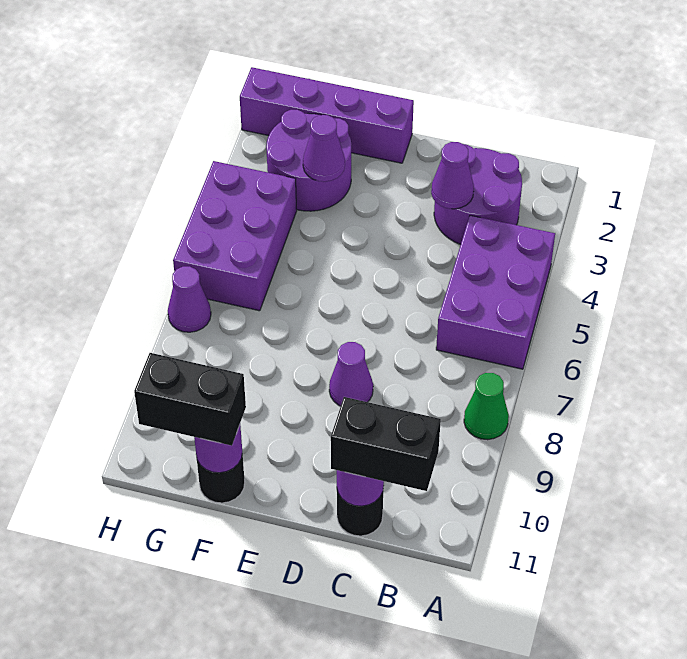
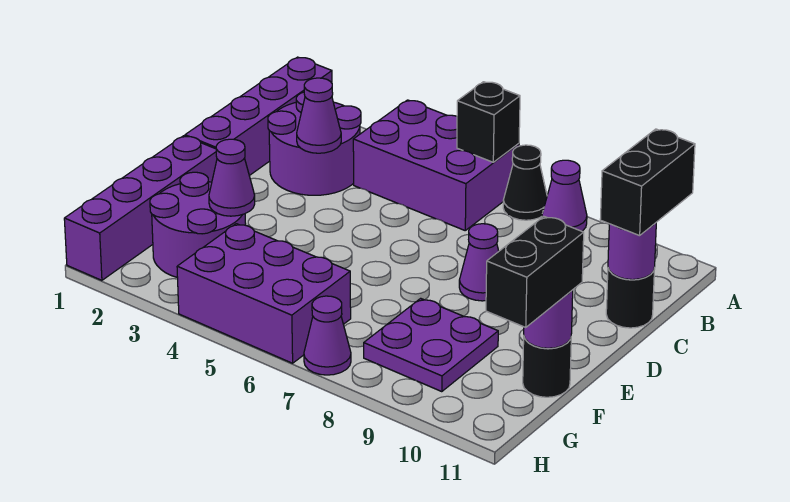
none -> purple brick A1:D1 level 1
none -> black brick A6 level 2
none -> black cone A7 level 1
green cone A8 level 1 -> purple cone A8 level 1
none -> purple plate F8:G9 level 1

